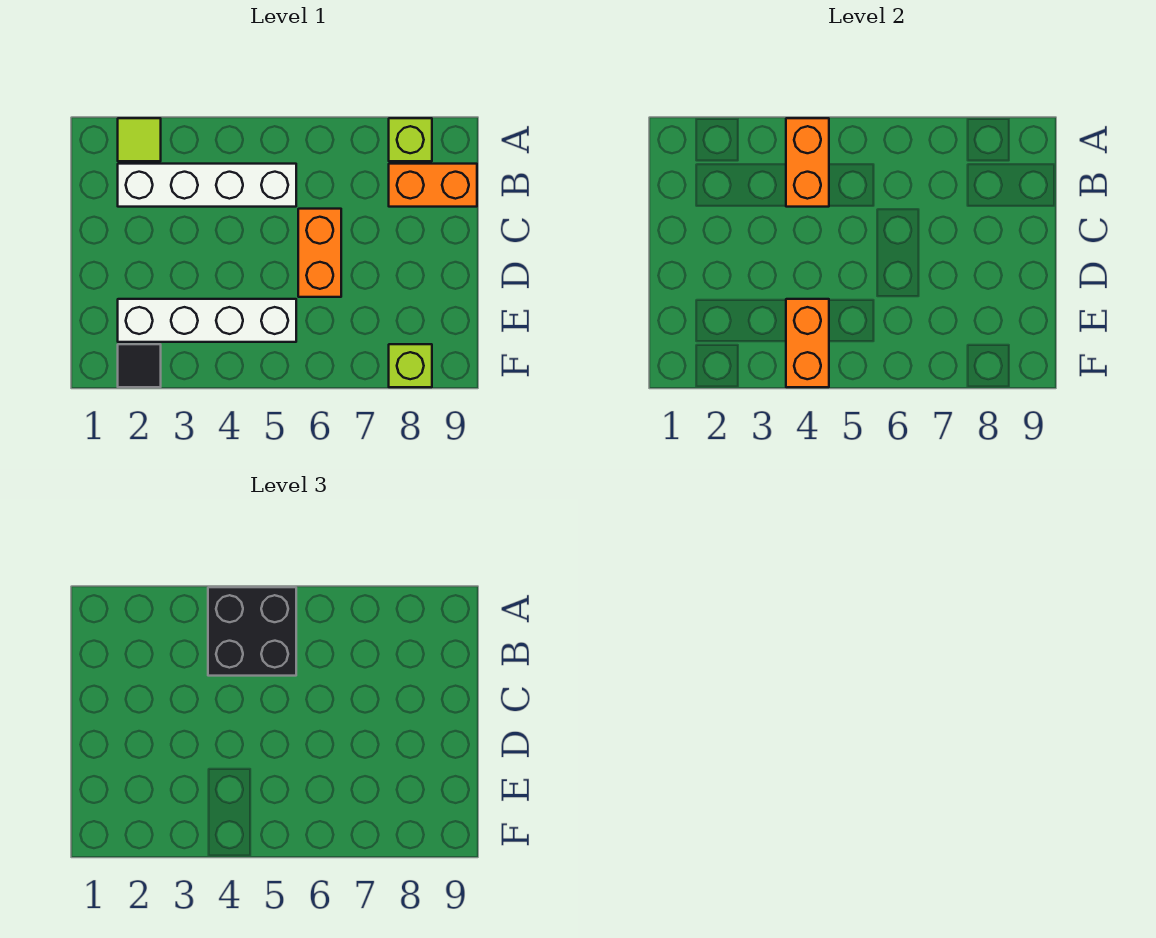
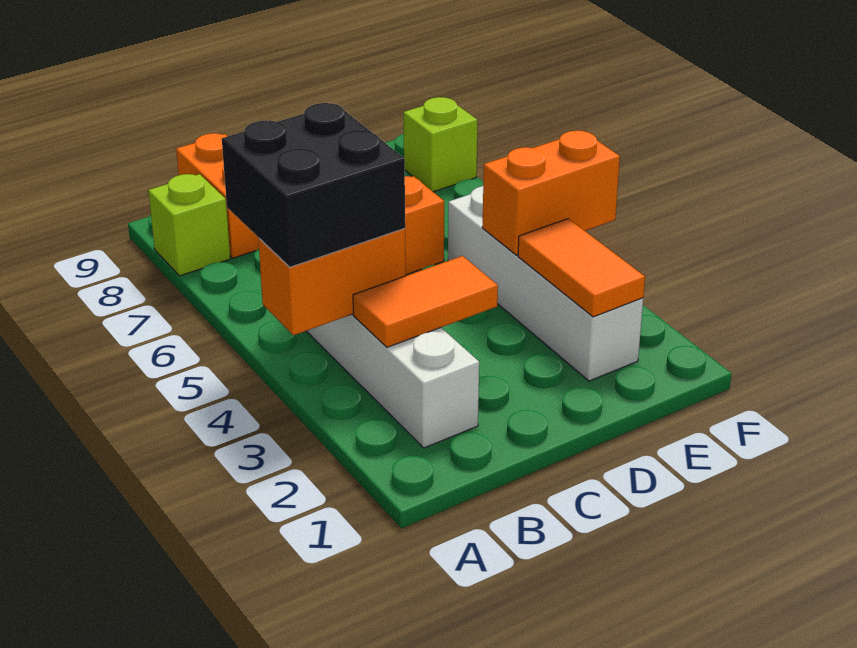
lime tile A2 level 1 -> none
none -> orange tile B3:C3 level 2
none -> orange tile E2:E3 level 2
black tile F2 level 1 -> none

